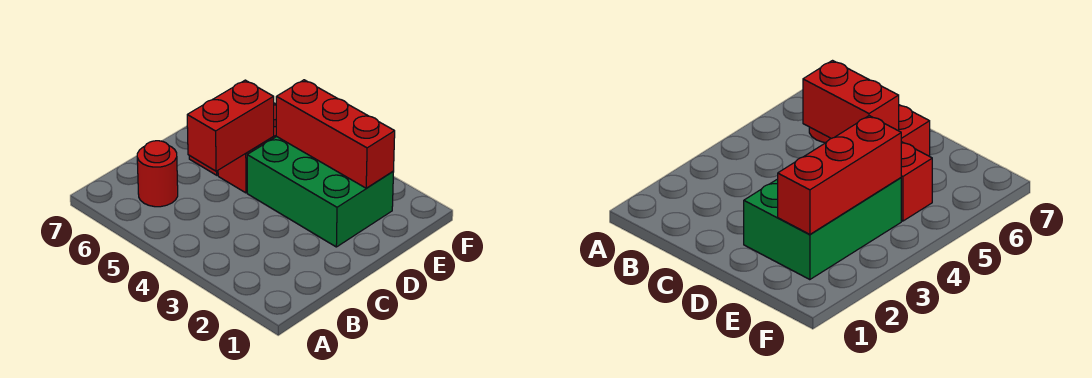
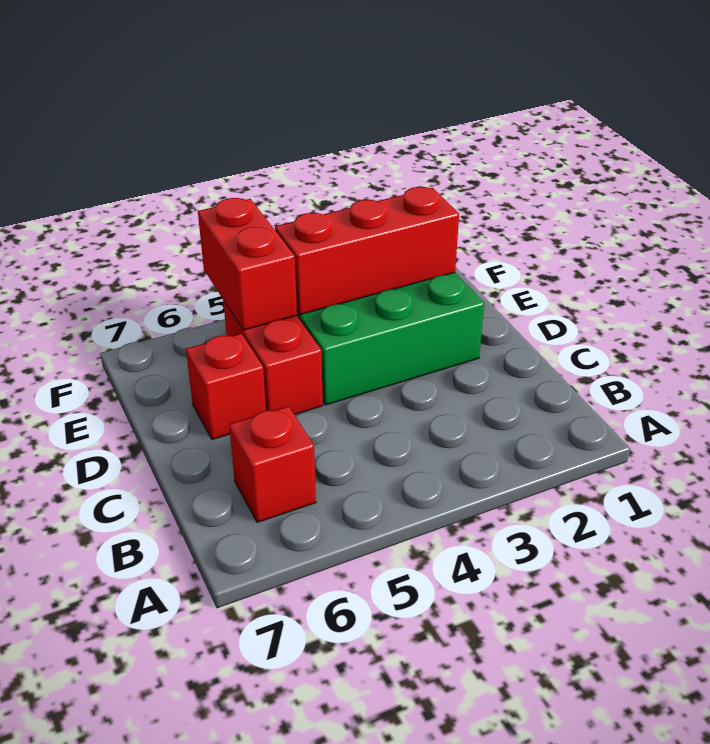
red round brick B6 level 1 -> red brick B6 level 1
red brick C5:D5 level 2 -> red brick E5:F5 level 2

